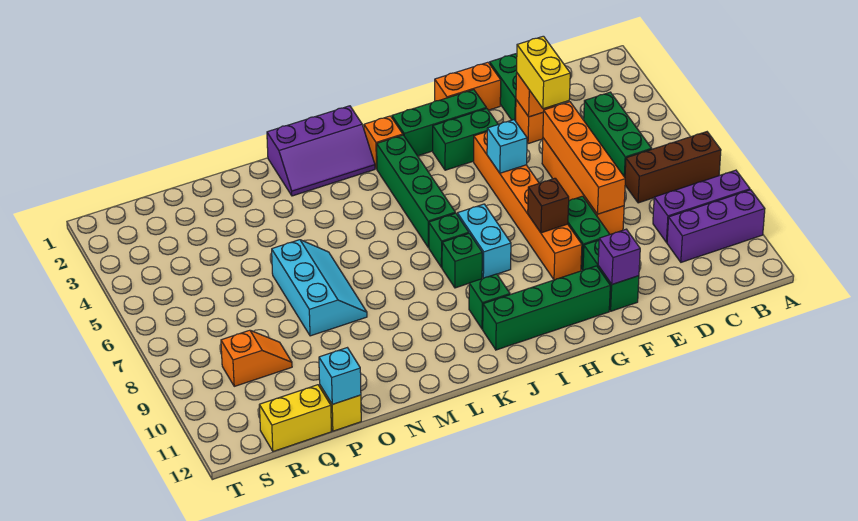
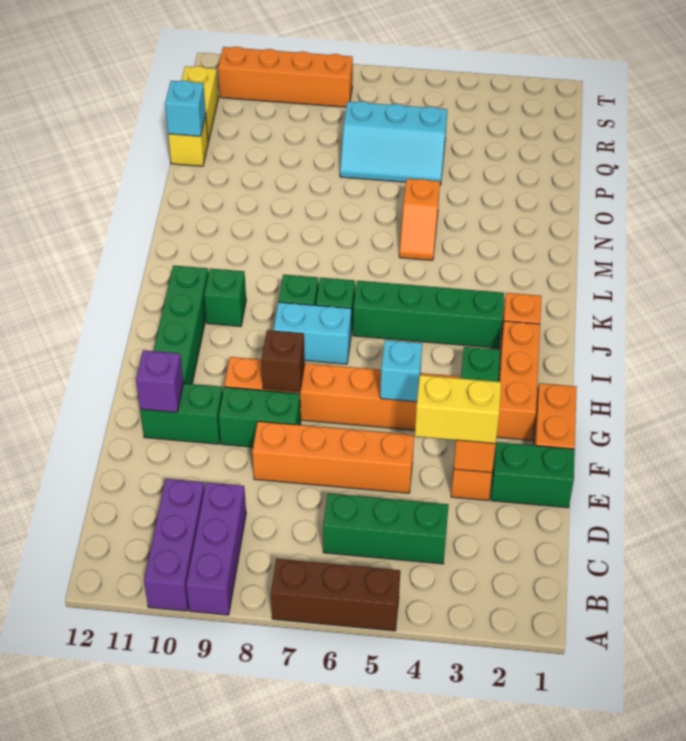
brown brick A7:C7 level 1 -> brown brick A5:A7 level 1
orange brick E5:E8 level 2 -> orange brick S8:S11 level 1
green brick G2:I2 level 1 -> orange brick G2:I2 level 1
purple slope K1:M2 level 1 top 1 -> none
cyan slope N6:O8 level 1 top O -> cyan slope P5:Q7 level 1 top Q
orange slope Q9:R9 level 1 top R -> orange slope M5:N5 level 1 top N

